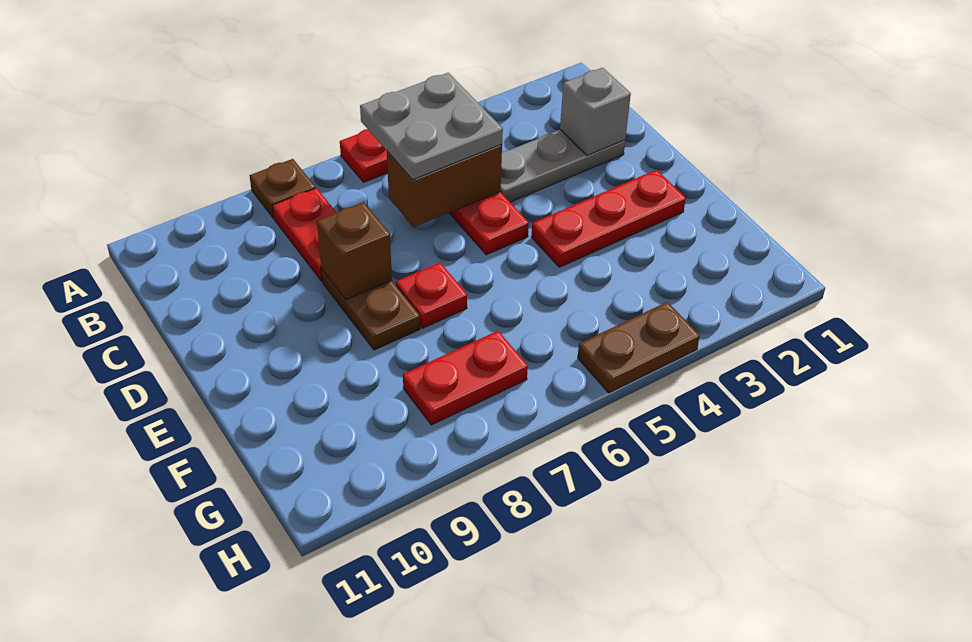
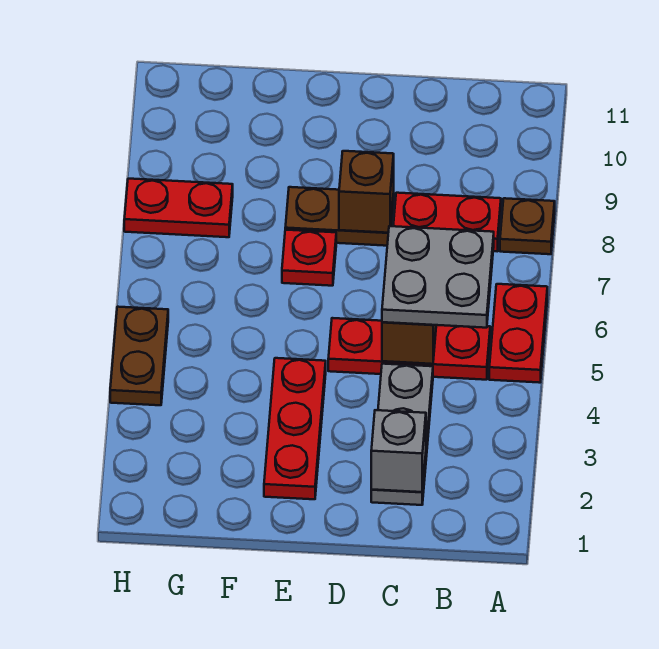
red plate G7:G8 level 1 -> red plate G8:H8 level 1

